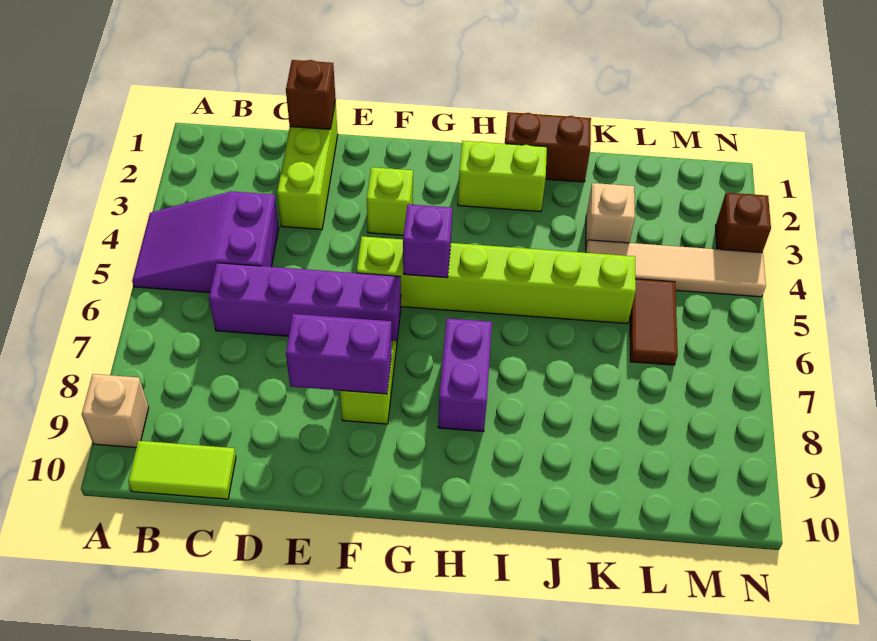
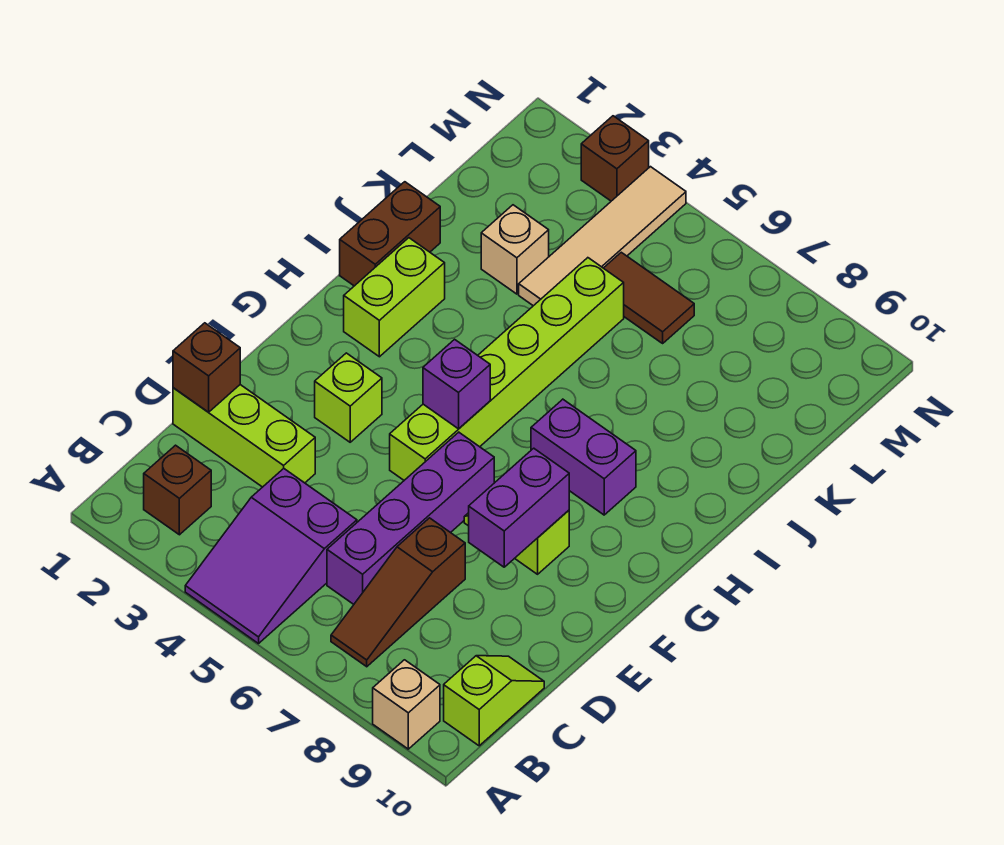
none -> brown brick B2 level 1
none -> brown slope B7:D7 level 1 top D
lime tile B10:C10 level 1 -> lime slope B10:C10 level 1 top B

